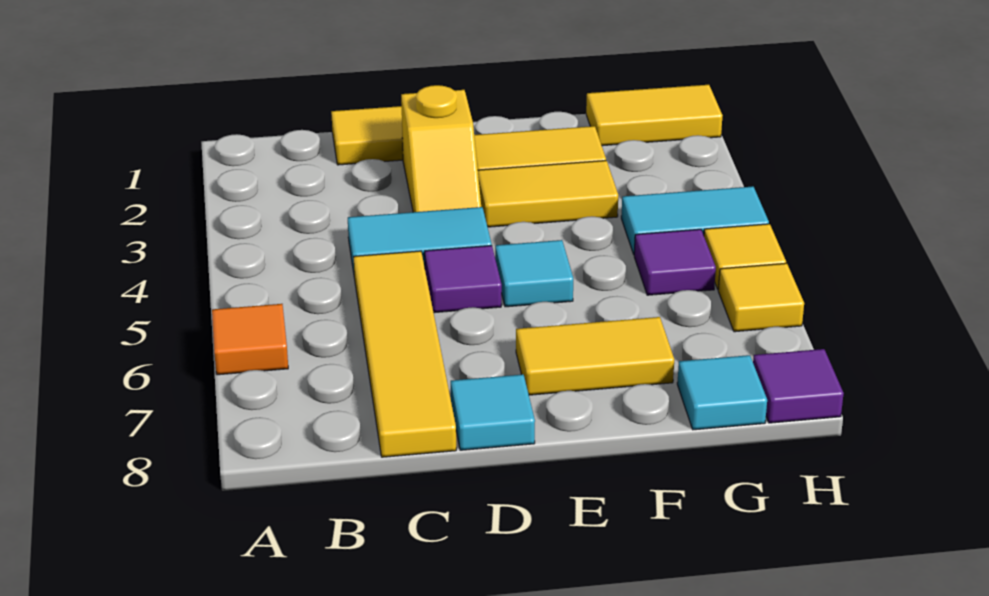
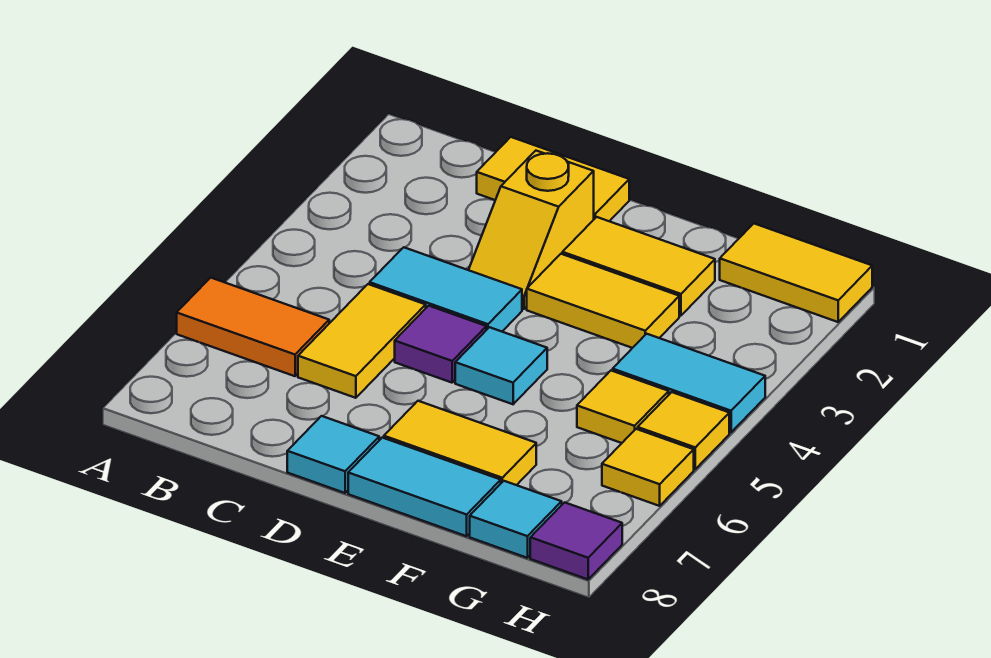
orange tile A6 level 1 -> orange tile A6:B6 level 1
yellow tile C5:C8 level 1 -> yellow tile C5:C6 level 1
none -> cyan tile E8:F8 level 1
purple tile G5 level 1 -> yellow tile G5 level 1

